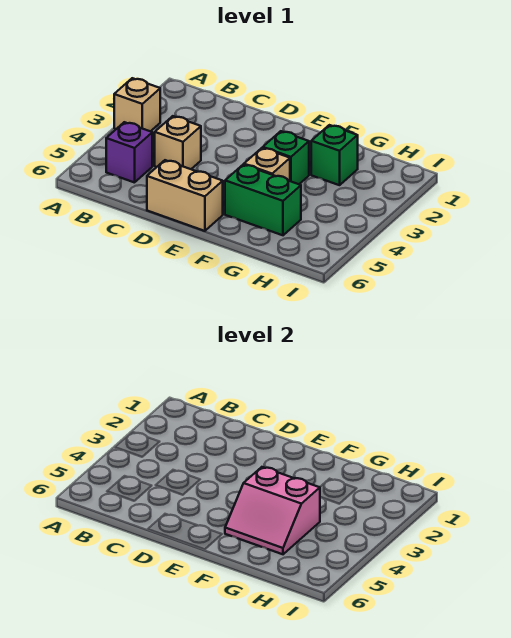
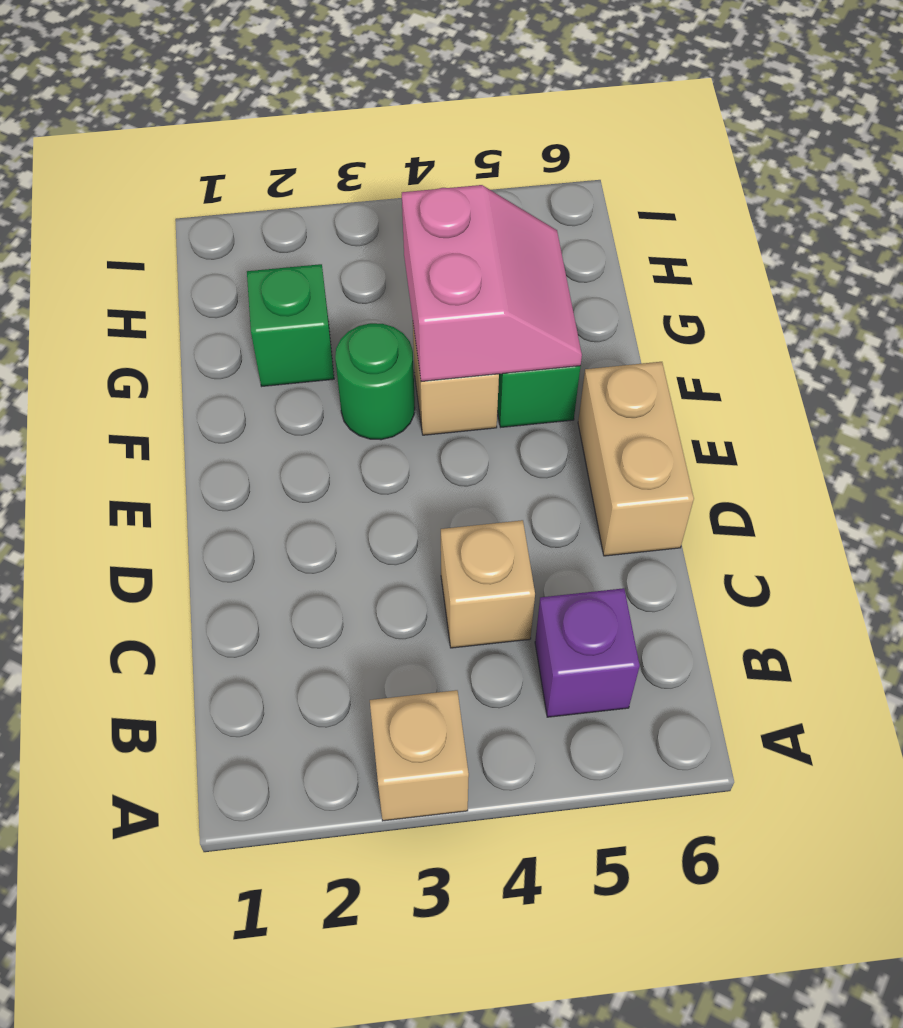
green brick F3 level 1 -> green round brick F3 level 1

